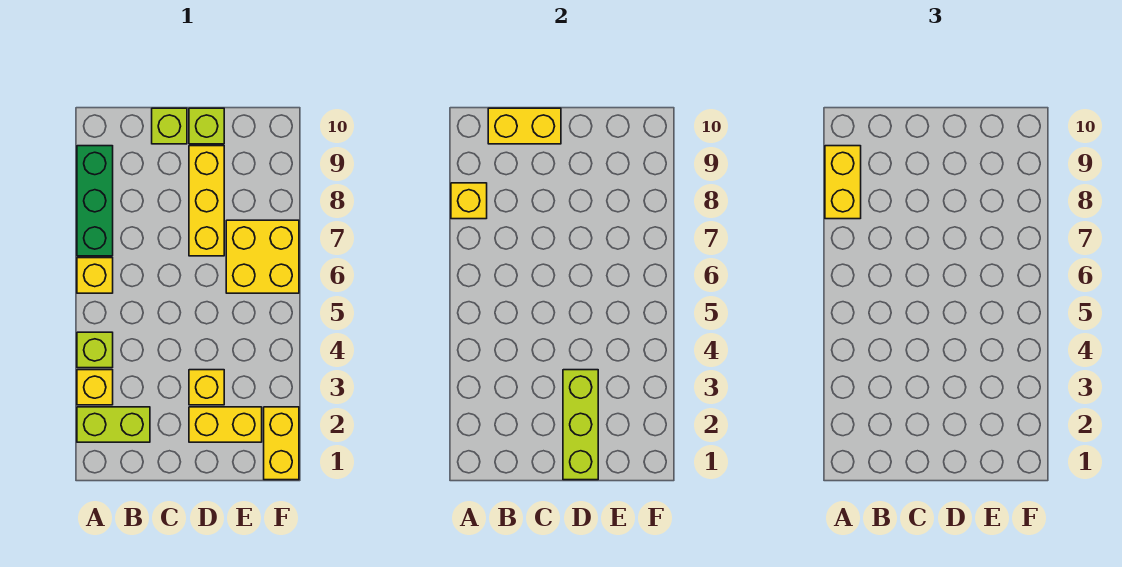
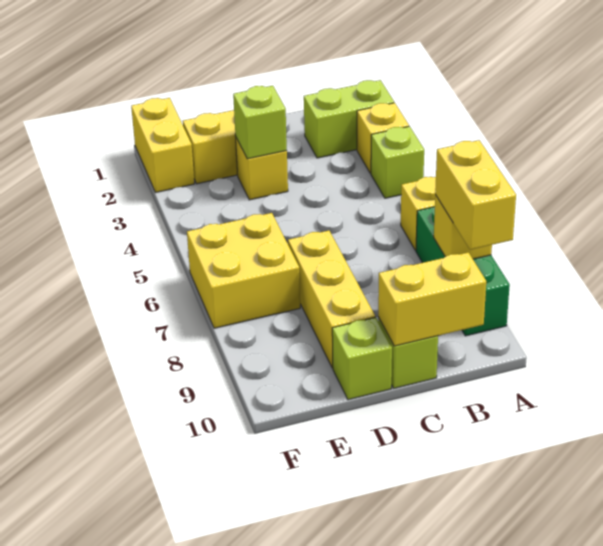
lime brick D1:D3 level 2 -> lime brick D3 level 2

